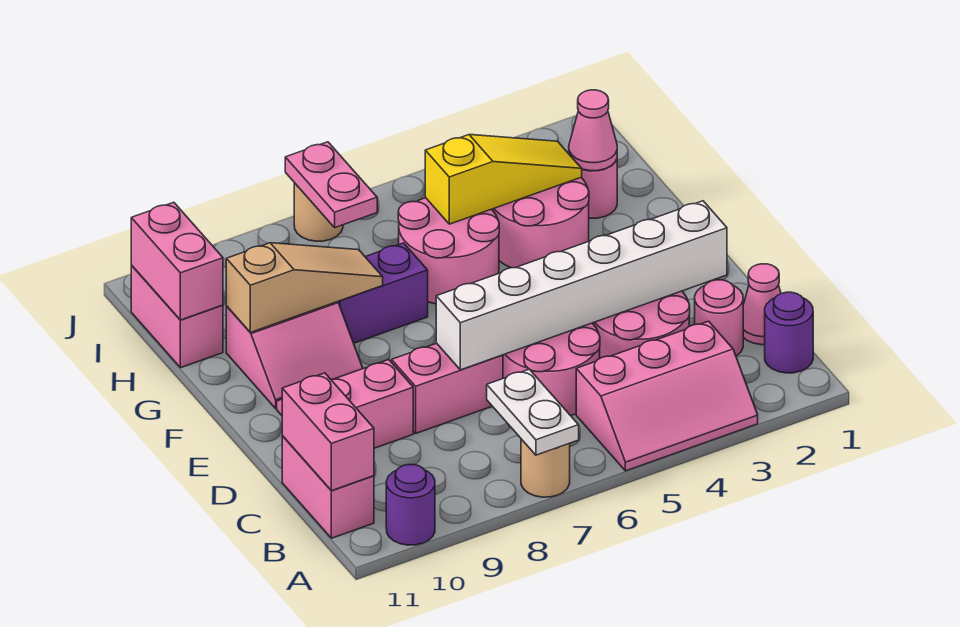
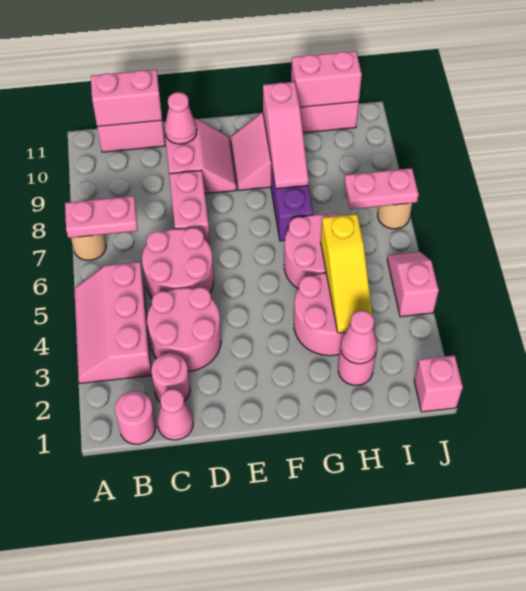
white plate A7:B7 level 2 -> pink plate A7:B7 level 2
purple round brick A10 level 1 -> none
purple round brick B1 level 1 -> pink round brick B1 level 1
white brick D2:D7 level 2 -> none
none -> pink cone D10 level 2
tan slope G8:G10 level 2 top 10 -> pink slope G8:G10 level 2 top 10
none -> pink brick J1 level 1
none -> pink slope J4:J5 level 1 top 4

